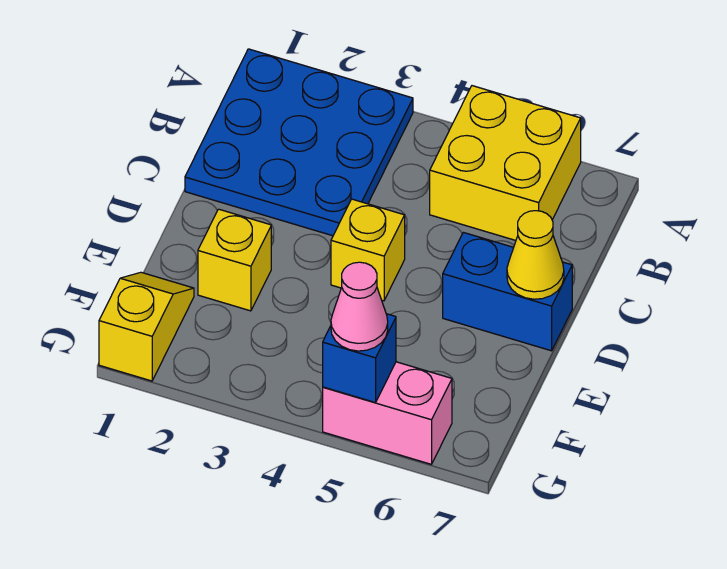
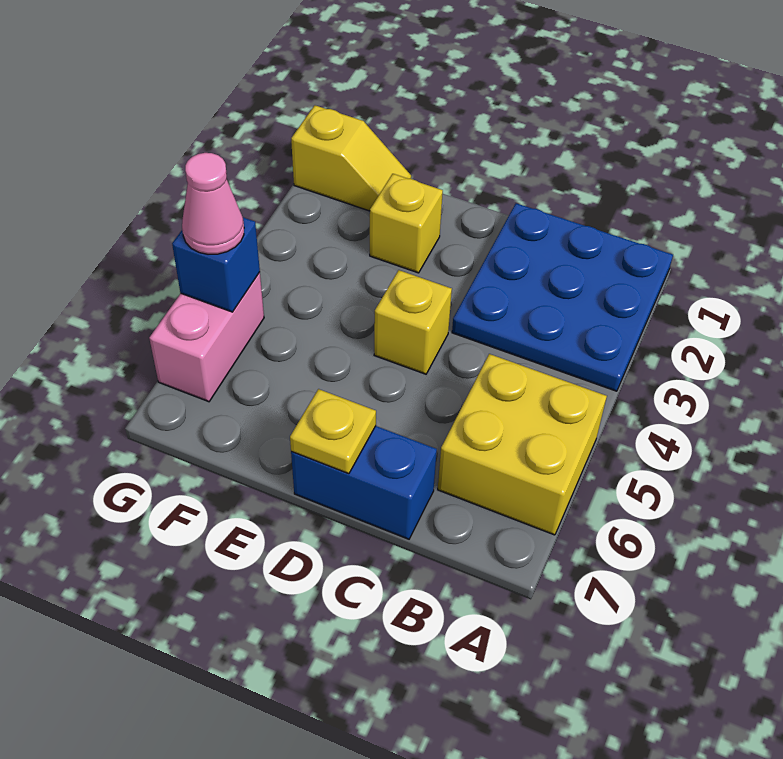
blue brick D6:D7 level 1 -> blue brick C7:D7 level 1
yellow cone D7 level 2 -> yellow plate D7 level 2

